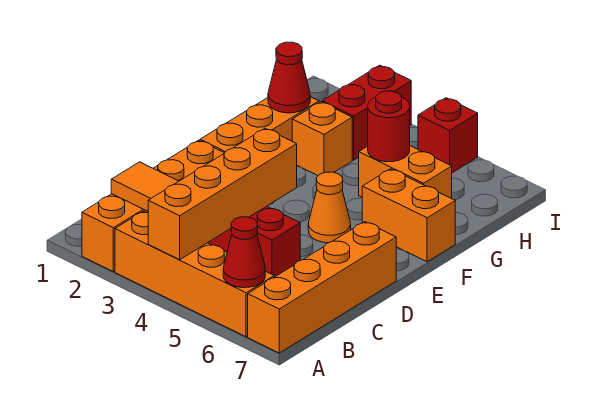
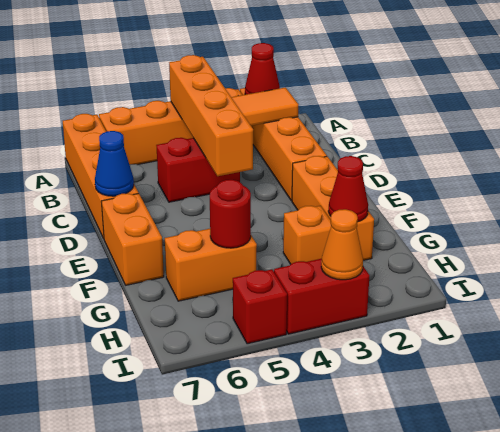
red cone A6 level 2 -> red cone A2 level 2
none -> blue cone D7 level 2
orange cone E5 level 1 -> orange cone I3 level 2
orange brick F6:F7 level 1 -> orange brick E7:F7 level 1
red brick H3:I3 level 1 -> red brick I3:I4 level 1

